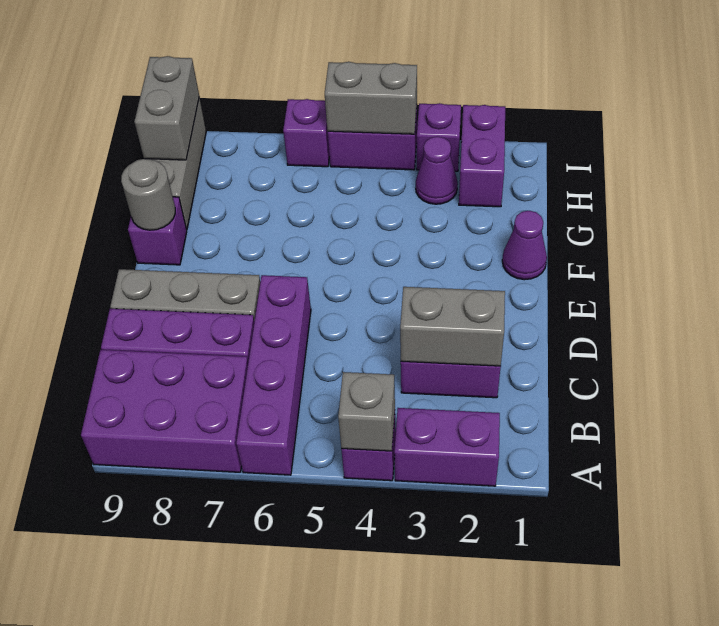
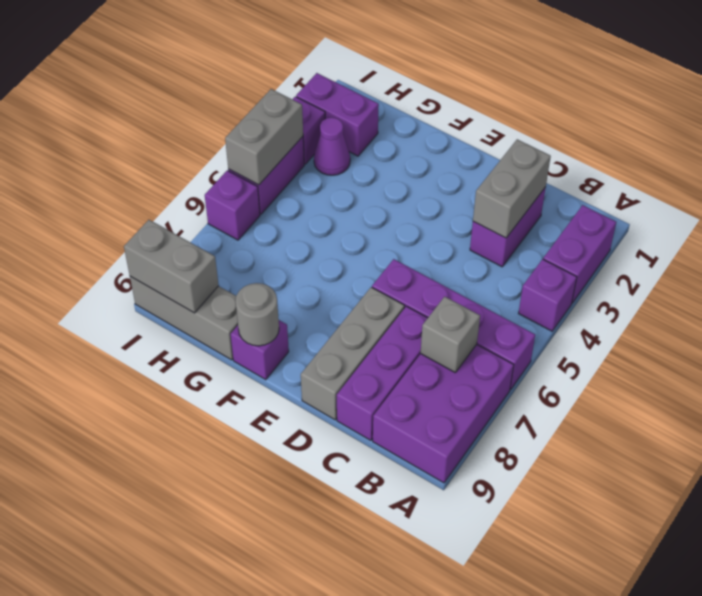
grey brick A4 level 2 -> grey brick B7 level 2
purple cone F1 level 1 -> none

